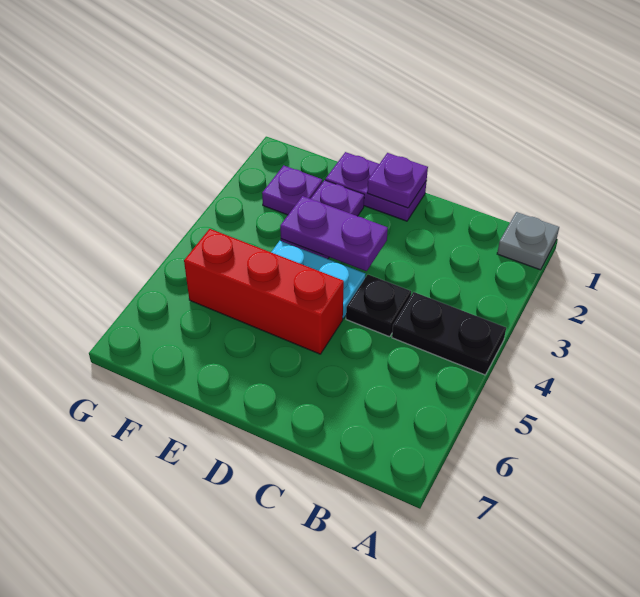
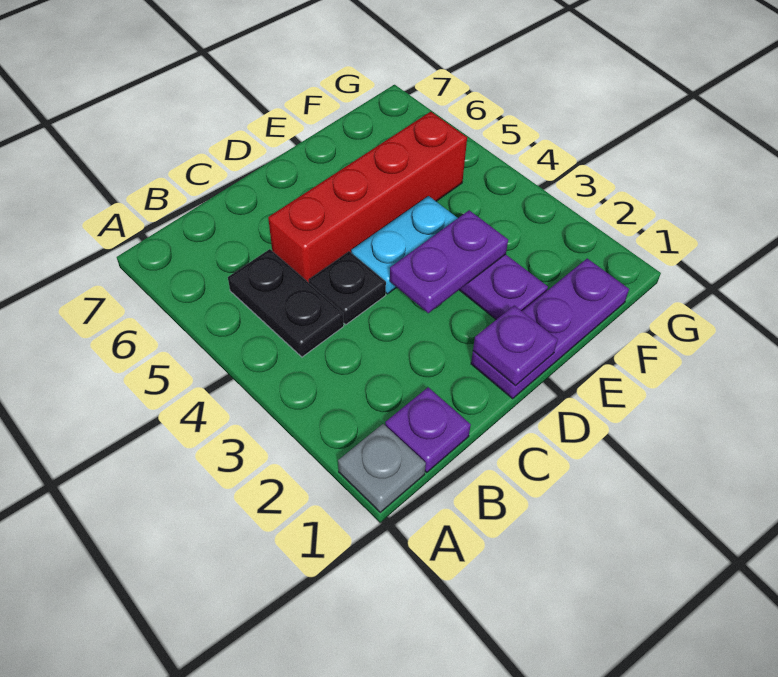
black plate A4:B4 level 1 -> black plate B4:B5 level 1
purple plate D1:E1 level 1 -> purple plate D1:F1 level 1
red brick D5:F5 level 1 -> red brick C5:F5 level 1
purple plate F2 level 1 -> purple plate B1 level 1

